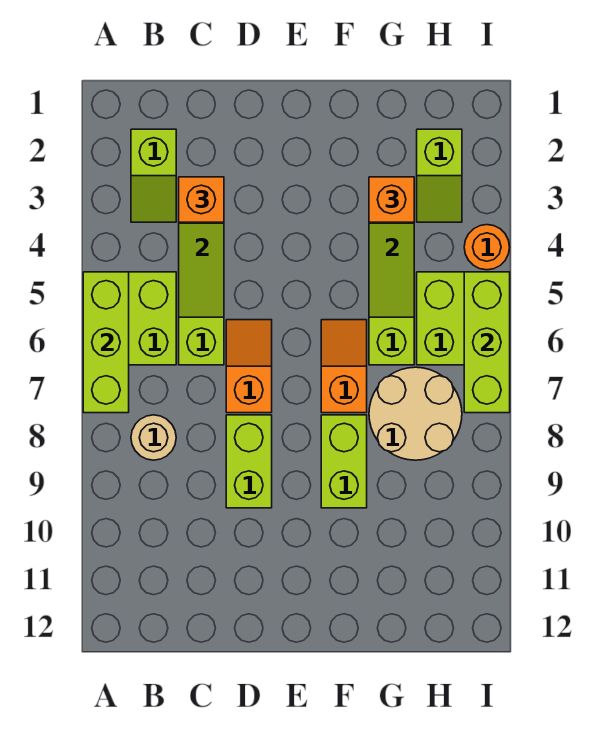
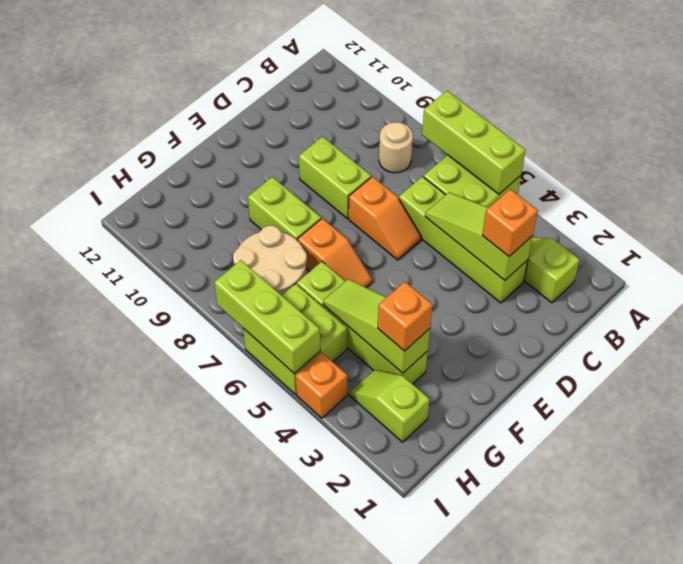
orange round brick I4 level 1 -> orange brick I4 level 1

